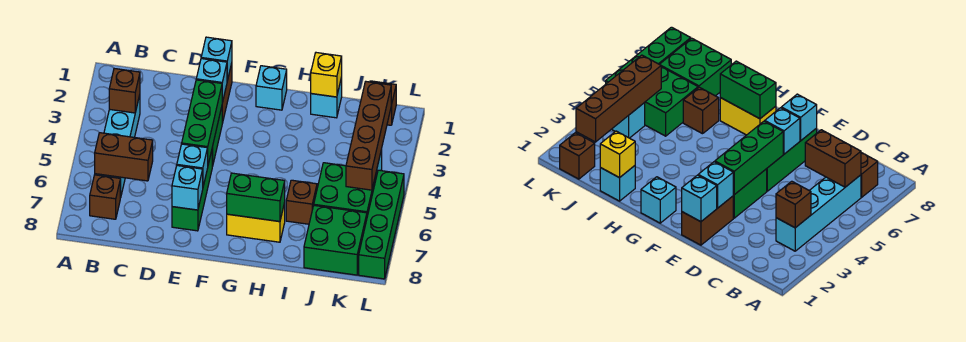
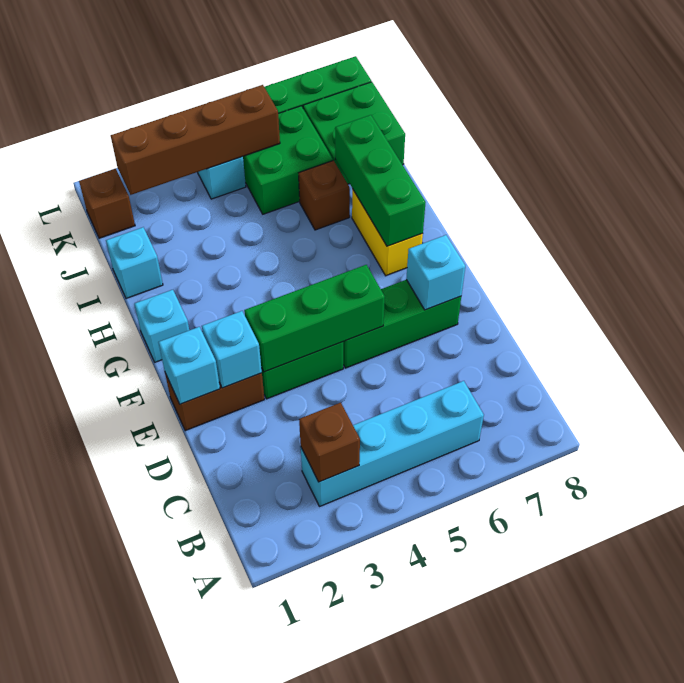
brown brick B6:C6 level 2 -> none
brown brick B7 level 1 -> none
cyan brick E6 level 2 -> none
green brick G7:H7 level 2 -> green brick G7:I7 level 2
yellow brick I1 level 2 -> none

